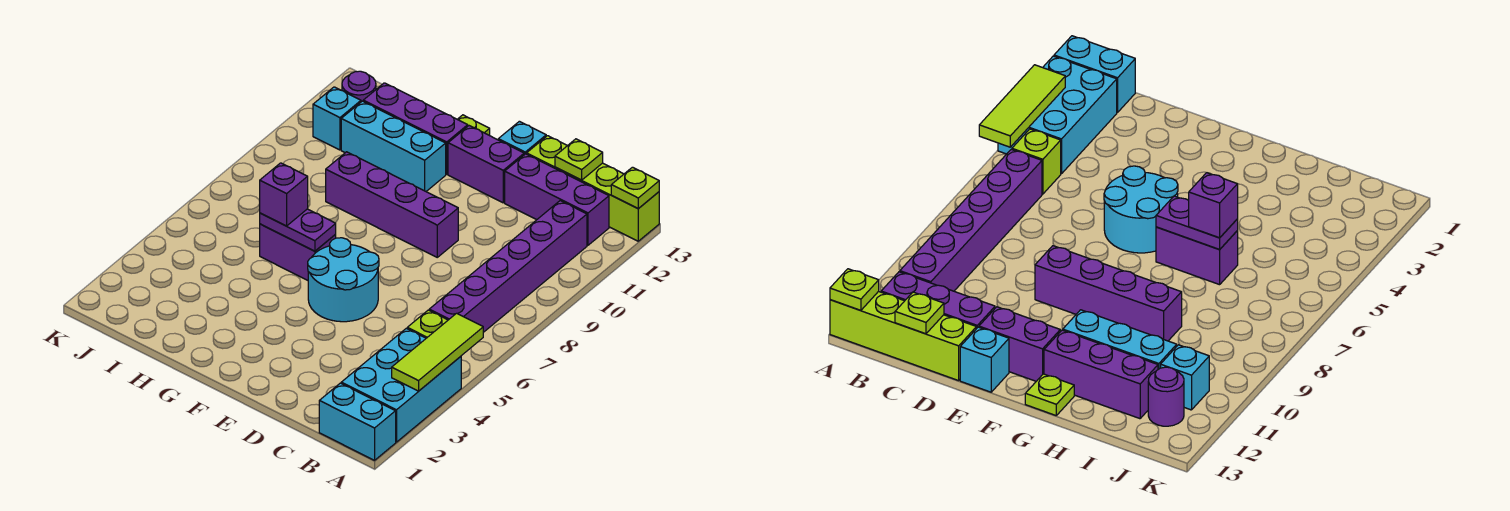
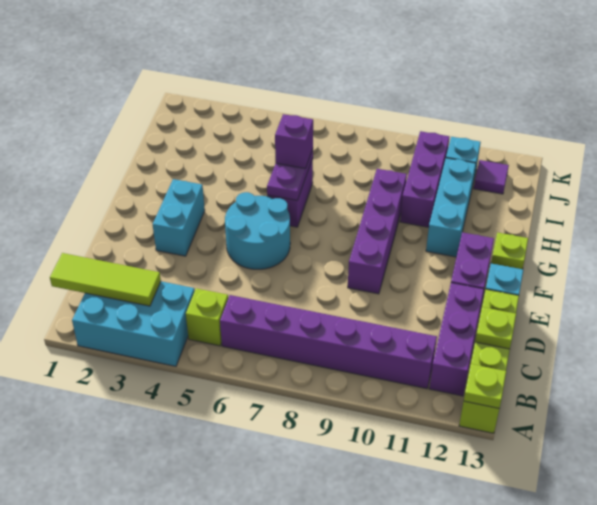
cyan brick A1:B1 level 1 -> cyan brick E3:F3 level 1
lime tile A3:A5 level 2 -> lime tile B1:B3 level 2
purple brick G12:I12 level 1 -> purple brick H10:J10 level 1
purple round brick J12 level 1 -> purple tile J12 level 1

